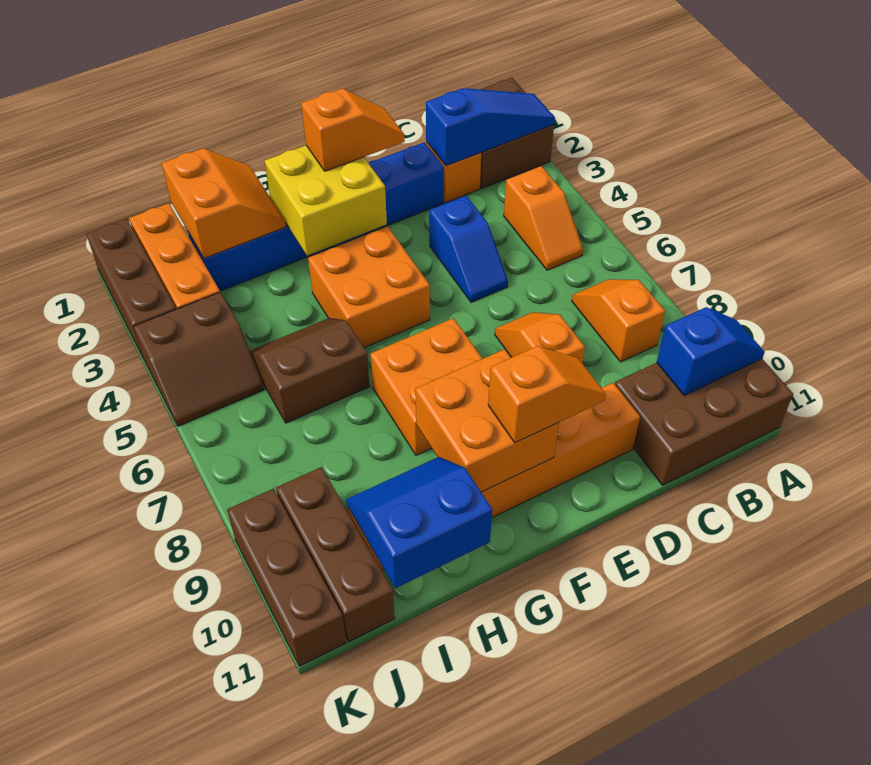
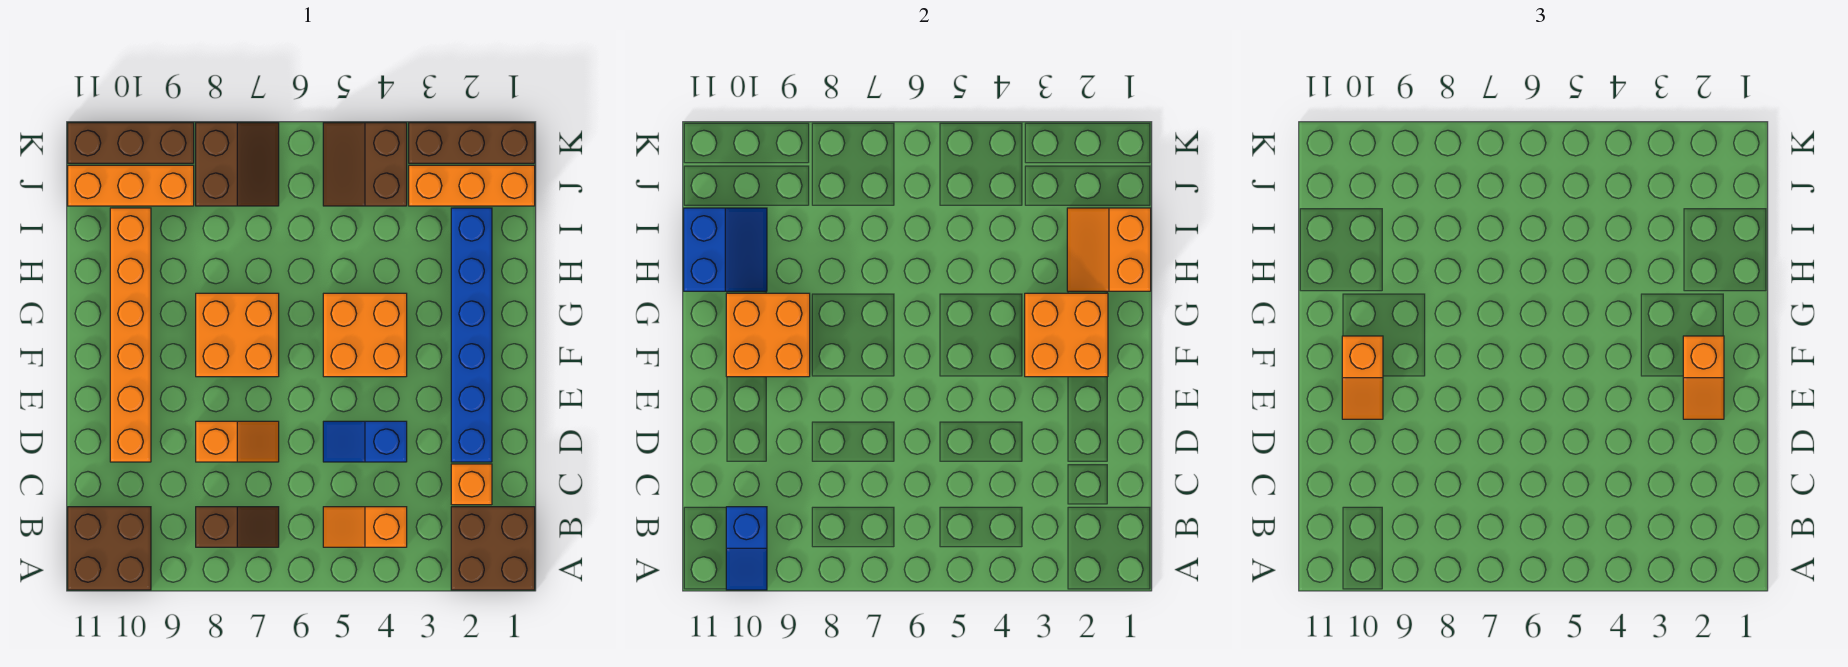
blue slope A2:C2 level 2 top C -> none
brown brick A10:C11 level 1 -> brown brick A10:B11 level 1
orange slope B7:B8 level 1 top 8 -> brown slope B7:B8 level 1 top 8
yellow brick F2:G3 level 2 -> orange brick F2:G3 level 2
orange slope H1:I2 level 2 top I -> orange slope H1:I2 level 2 top 1
brown slope H5:I6 level 1 top 6 -> brown slope J7:K8 level 1 top 8
brown brick J9:J11 level 1 -> orange brick J9:J11 level 1

